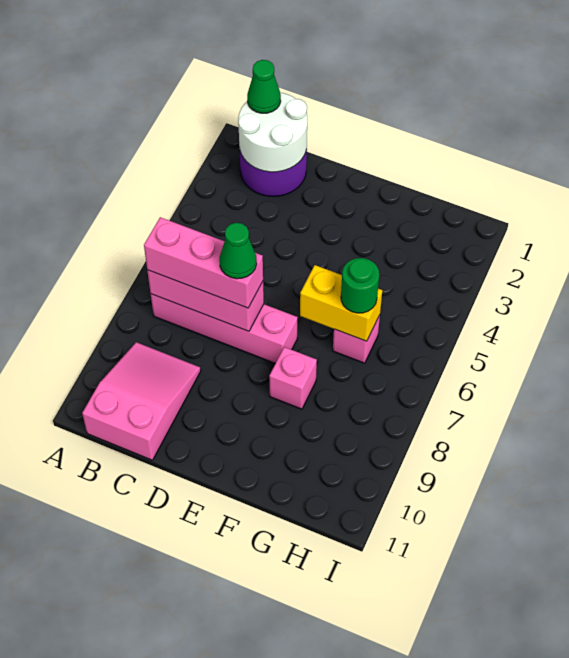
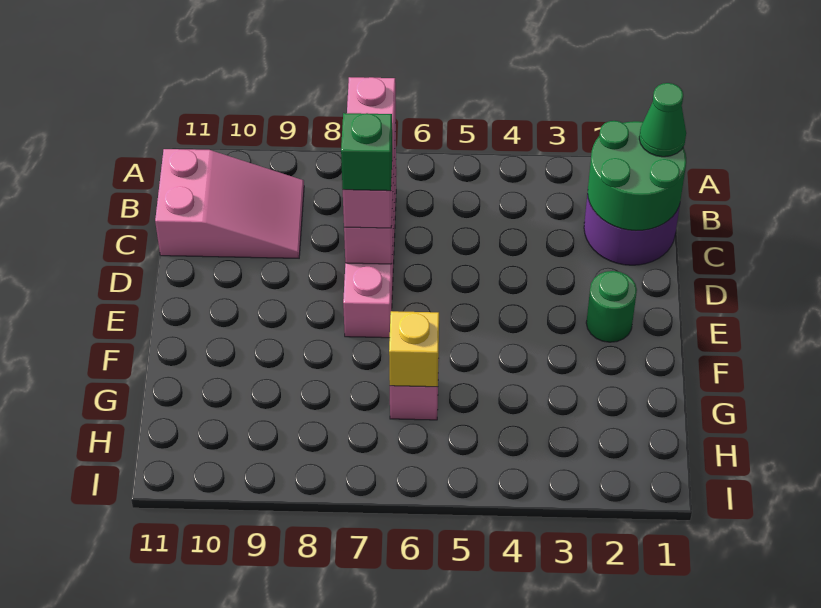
white round brick B1:C2 level 2 -> green round brick B1:C2 level 2
green cone D7 level 4 -> green brick D7 level 4
yellow brick F6:G6 level 2 -> yellow brick G6 level 2
pink brick F8 level 1 -> none
green round brick G6 level 3 -> green round brick E2 level 1

